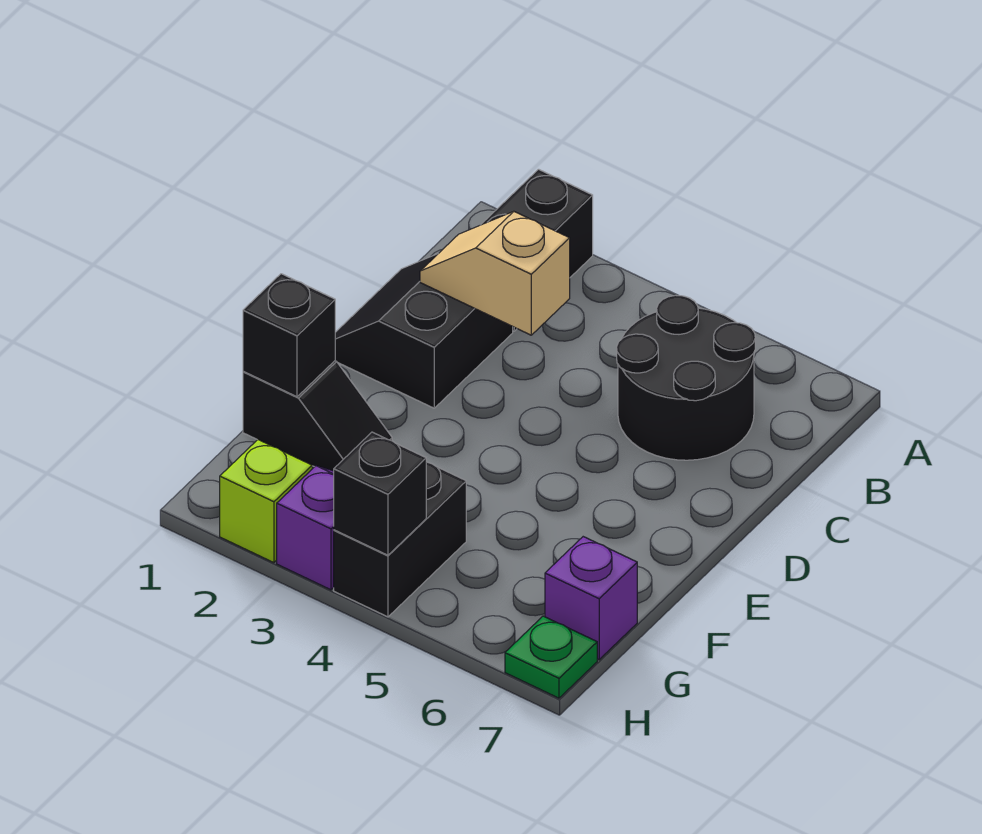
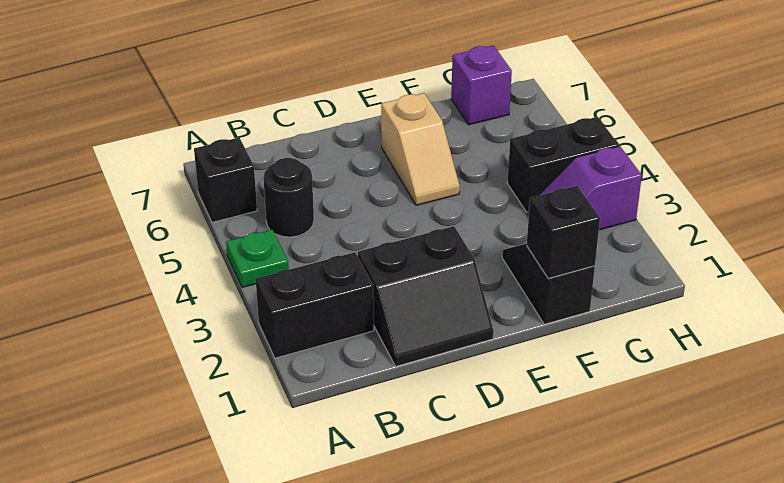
black round brick B5:C6 level 1 -> black round brick B5 level 1
tan slope C2:C3 level 2 top 3 -> tan slope E5:E6 level 1 top 6
lime brick H2 level 1 -> none
black brick H4 level 2 -> black brick A6 level 1
green plate H7 level 1 -> green plate A4 level 1

